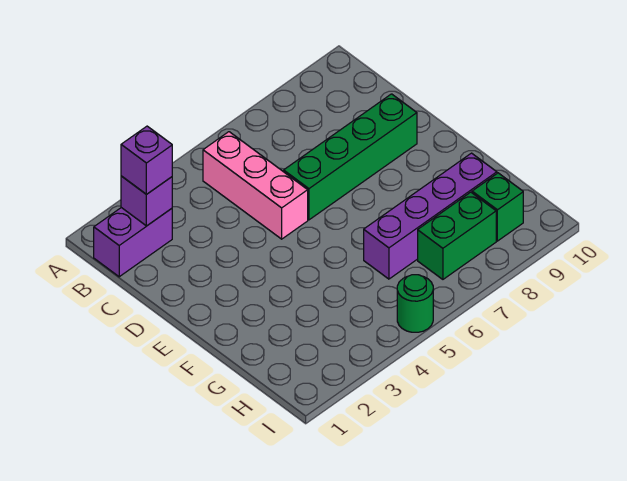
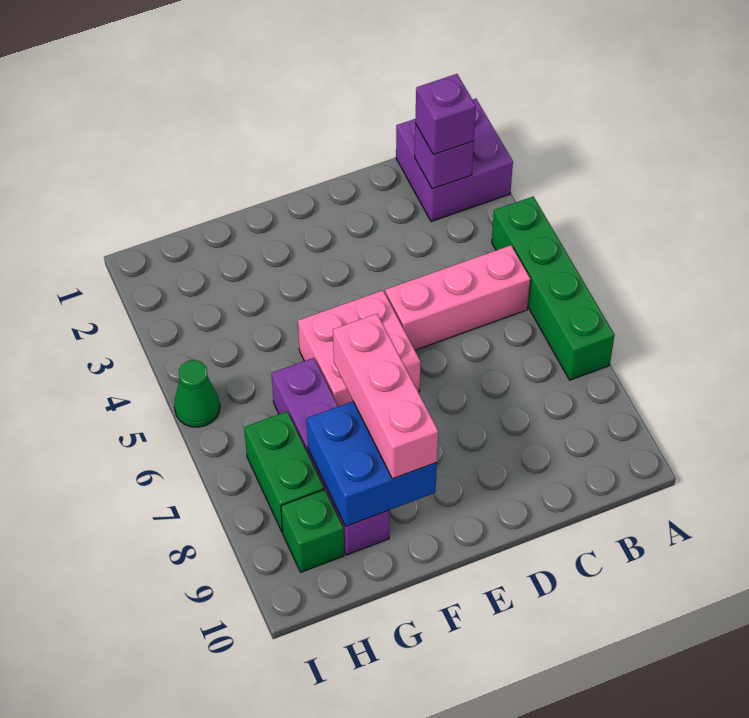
purple brick B1:B2 level 1 -> purple brick A1:B2 level 1
green brick D6:D9 level 1 -> green brick A4:A7 level 1
none -> pink brick E5:F6 level 1
none -> pink brick F7:F9 level 3
none -> blue brick F8:G9 level 2
green round brick I5 level 1 -> green cone I5 level 1

